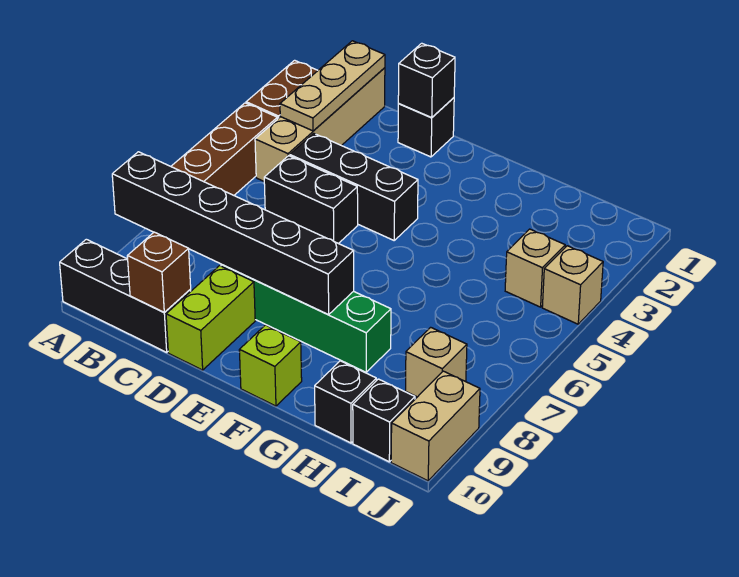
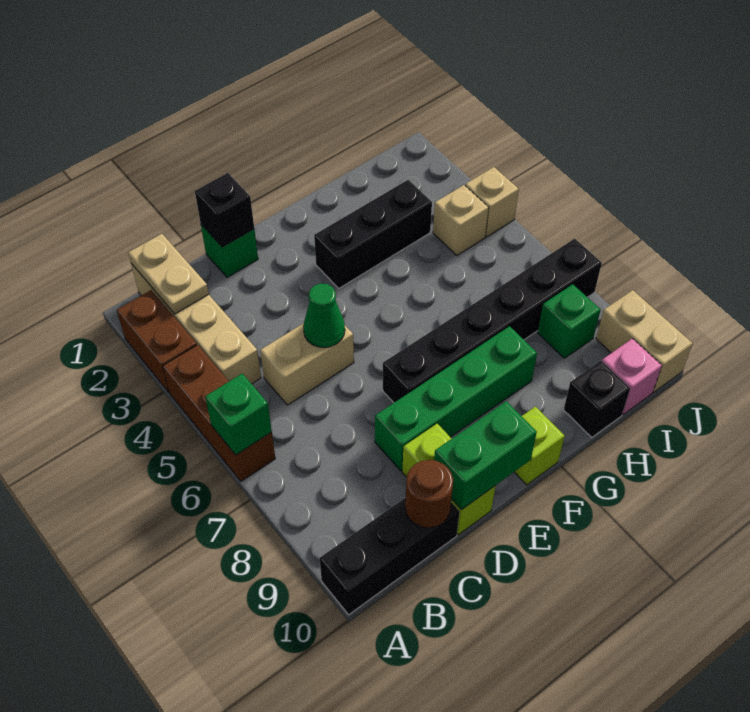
none -> green brick A6 level 2
black brick A8:F8 level 2 -> black brick E7:J7 level 1
tan plate B1:B3 level 2 -> tan plate B1:B2 level 2
black brick C4:E4 level 1 -> black brick F3:H3 level 1
black brick C5:D5 level 1 -> tan brick C5:D5 level 1
brown brick C10 level 2 -> brown round brick C10 level 2
black brick D1 level 1 -> green brick D1 level 1
none -> green cone D5 level 2
none -> green brick D10:E10 level 2
tan brick I8 level 1 -> green brick I8 level 1
black brick I10 level 1 -> pink brick I10 level 1

